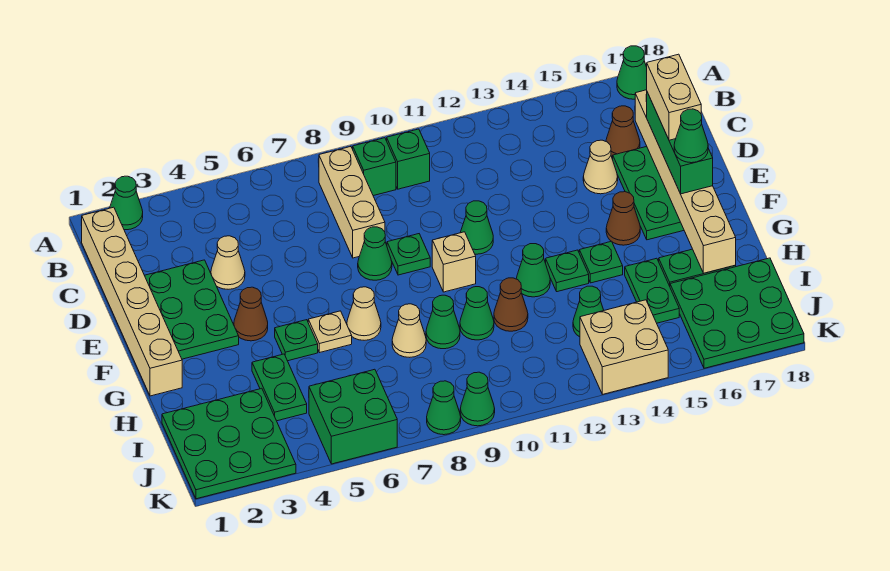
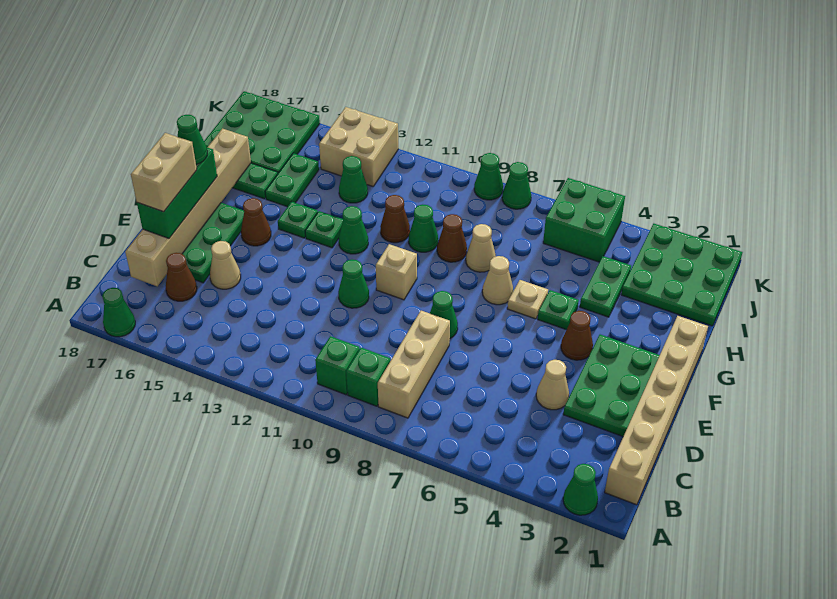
green plate E9 level 1 -> none
green cone H9 level 1 -> brown cone H9 level 1

